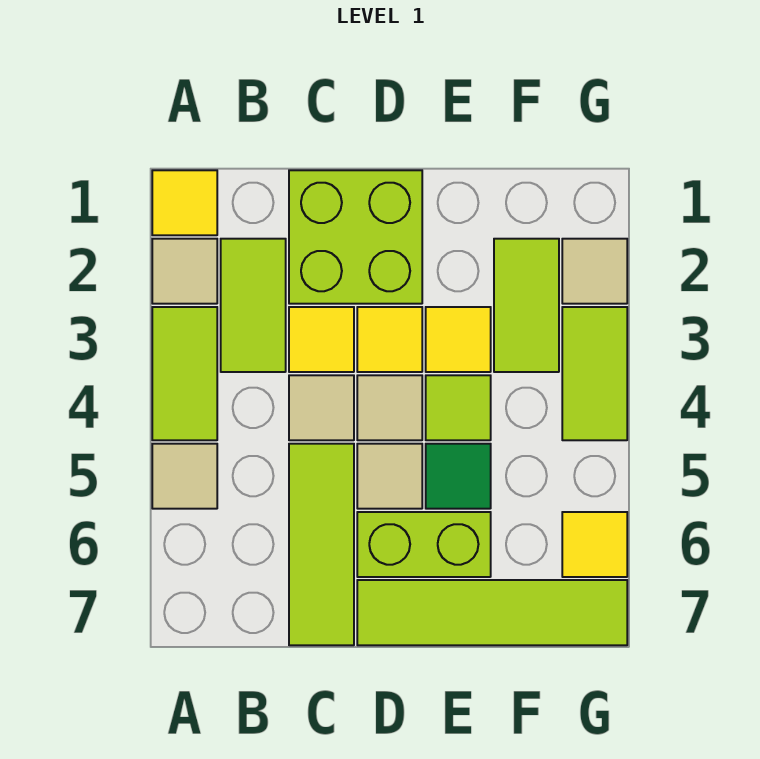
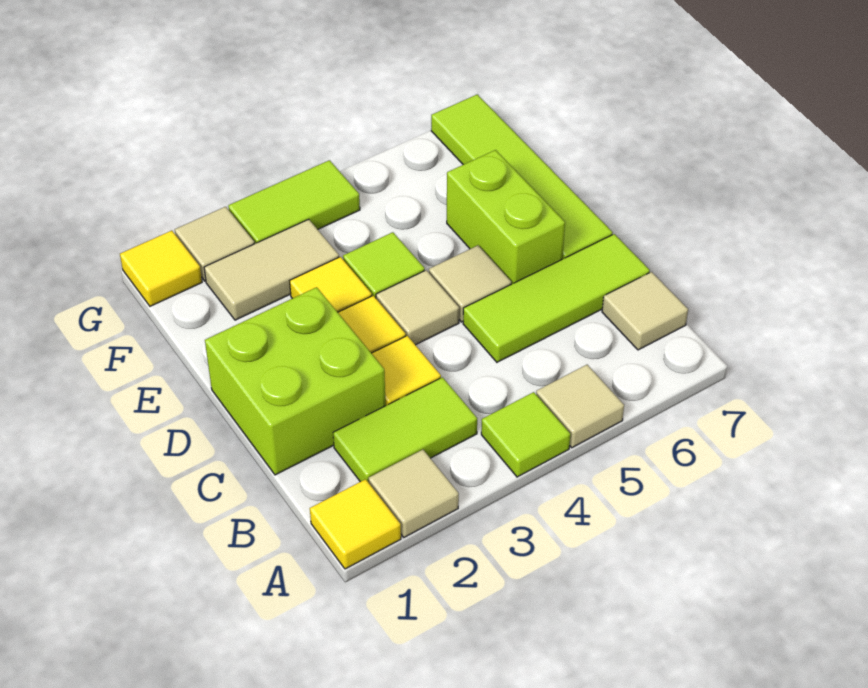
lime tile A3:A4 level 1 -> lime tile A4 level 1
tan tile C4 level 1 -> tan tile B7 level 1
green tile E5 level 1 -> none
lime tile F2:F3 level 1 -> tan tile F2:F3 level 1
yellow tile G6 level 1 -> yellow tile G1 level 1

